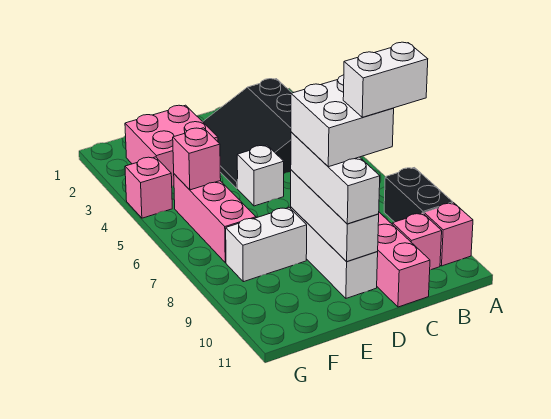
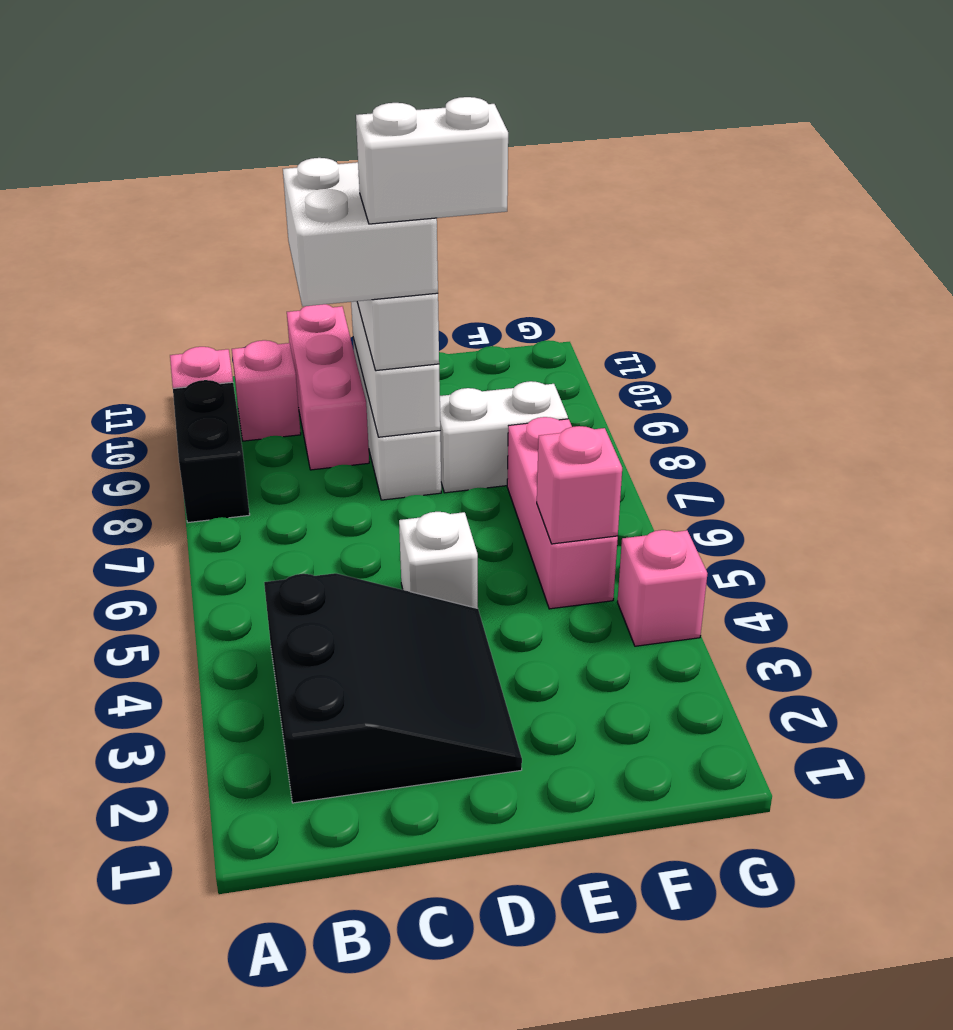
white brick B9:C9 level 5 -> white brick D8:E8 level 5
pink brick E2:F3 level 1 -> none

